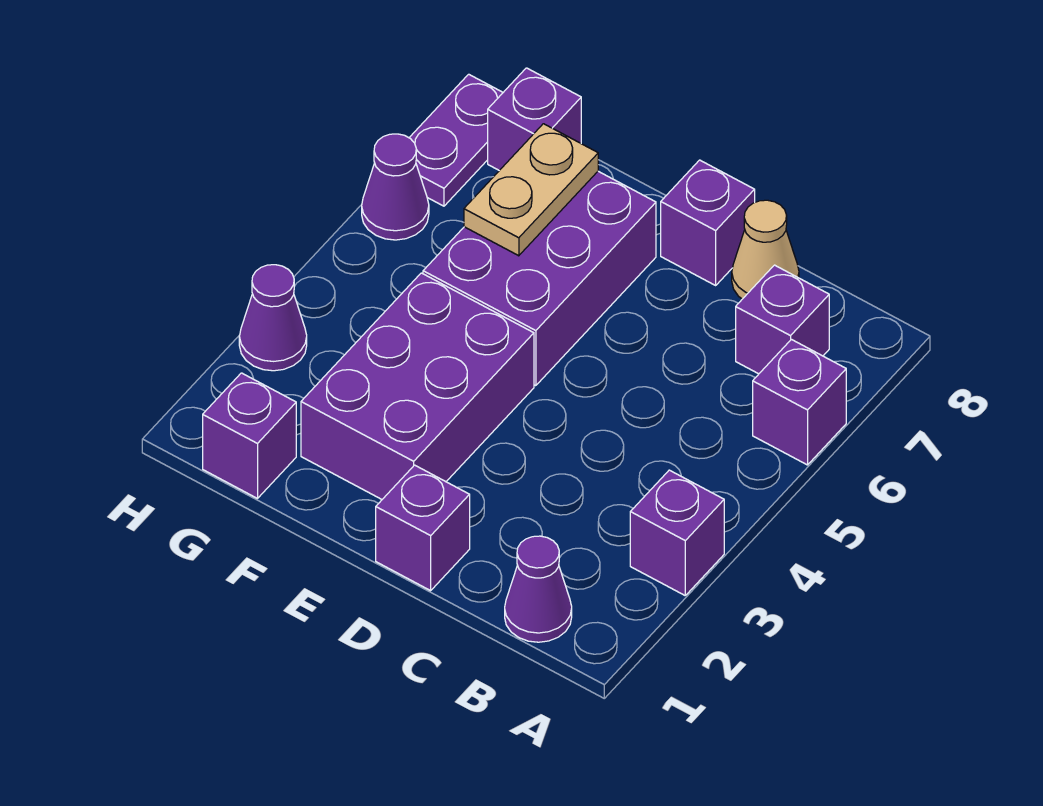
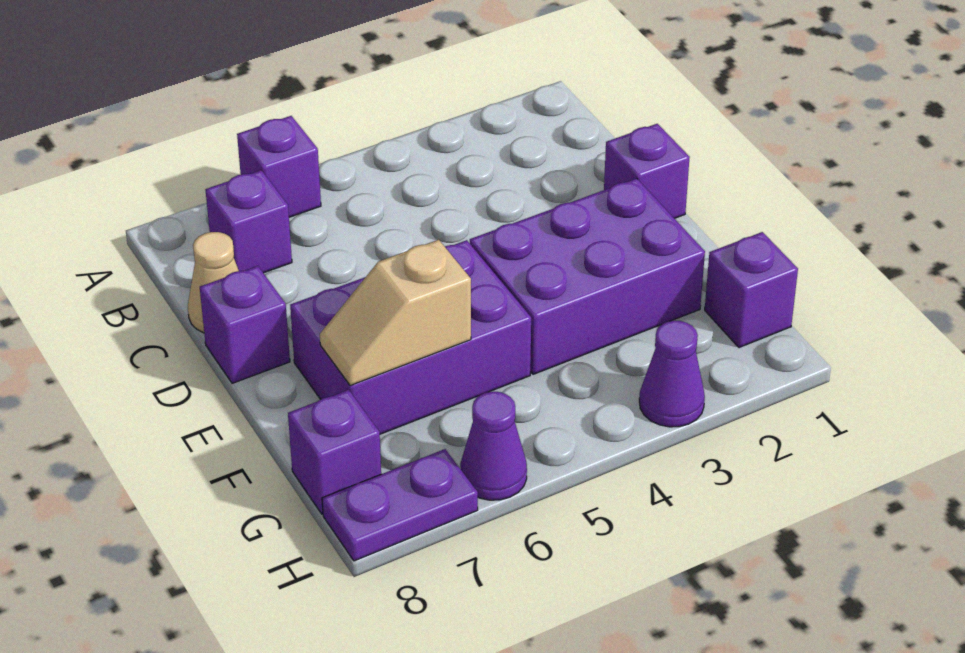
purple brick A3 level 1 -> none
purple cone B1 level 1 -> none
tan plate F6:F7 level 2 -> tan slope F6:F7 level 2 top 6

